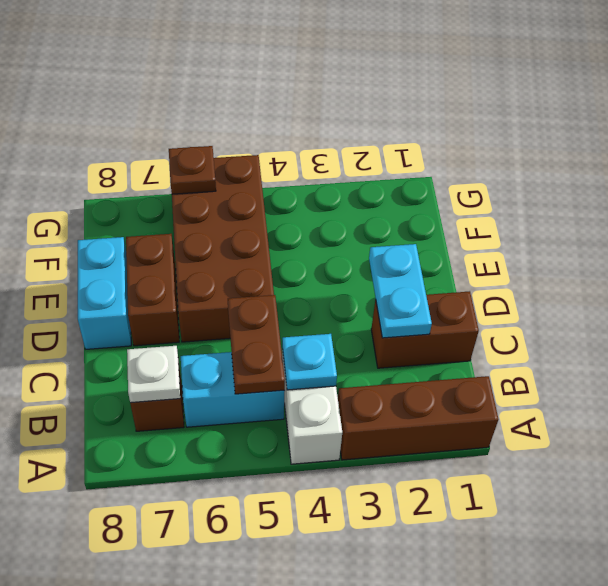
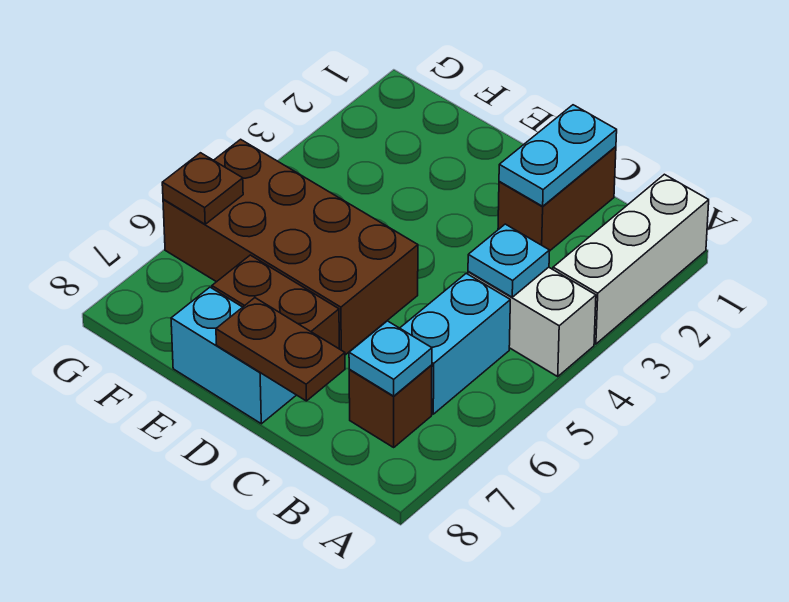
brown brick A1:A3 level 1 -> white brick A1:A3 level 1
brown plate B5:C5 level 2 -> brown plate C8:D8 level 2
white plate B7 level 2 -> cyan plate B7 level 2
cyan plate C2:D2 level 2 -> cyan plate C1:C2 level 2

